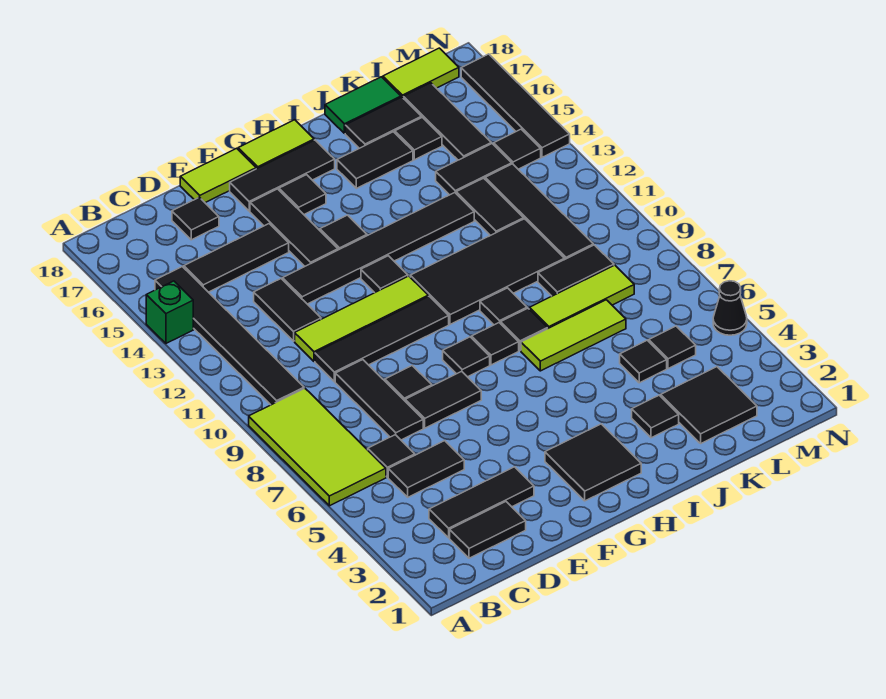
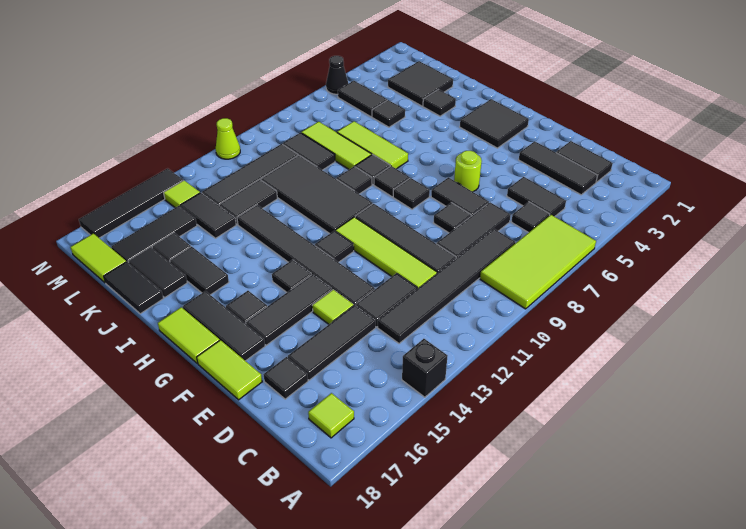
green brick A14 level 1 -> black brick A14 level 1
black tile B10:B15 level 1 -> black tile C8:C13 level 1
none -> lime tile B17 level 1
black tile C15:E15 level 1 -> black tile D14:D16 level 1
none -> lime tile E14 level 1
none -> lime round brick F6 level 1
green tile J18:K18 level 1 -> black tile J18:K18 level 1
black tile L5 level 1 -> black tile L5:M5 level 1
black tile M14 level 1 -> lime tile M14 level 1
none -> lime cone N11 level 1

